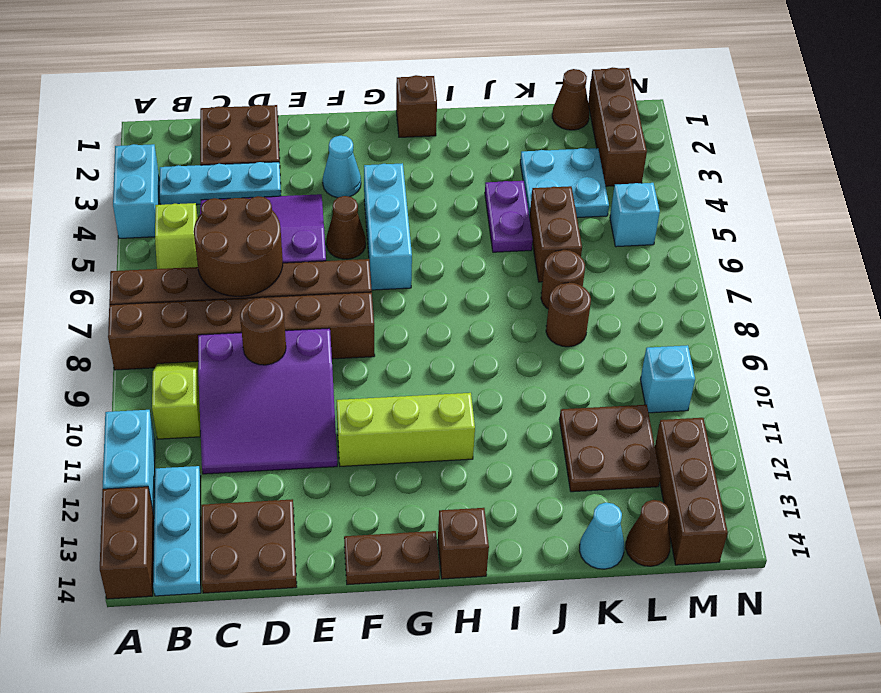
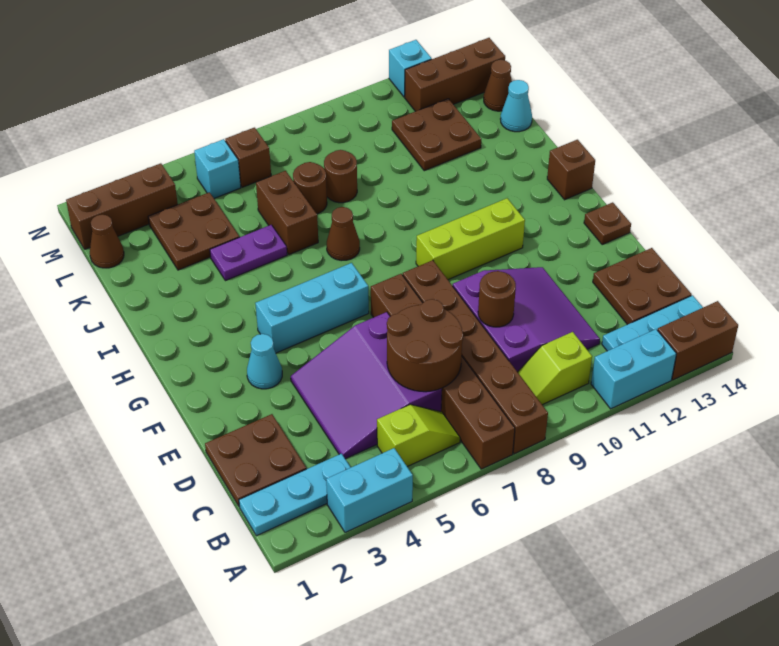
cyan plate B3:D3 level 1 -> cyan plate B1:B3 level 1
brown cone F5 level 1 -> brown cone I7 level 1
lime brick F11:H11 level 1 -> lime brick G9:G11 level 1
brown plate F14:G14 level 1 -> brown plate F14 level 1
brown brick H1 level 1 -> brown brick M6 level 1
cyan plate K3:L4 level 1 -> brown plate K3:L4 level 1
brown brick K5:K6 level 1 -> brown brick J6:K6 level 1
cyan brick M10 level 1 -> cyan brick N12 level 1

